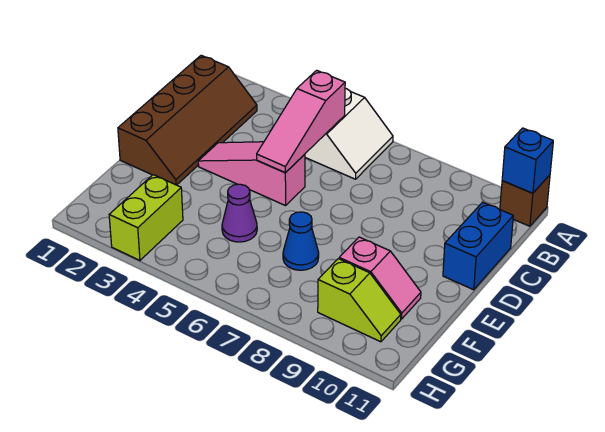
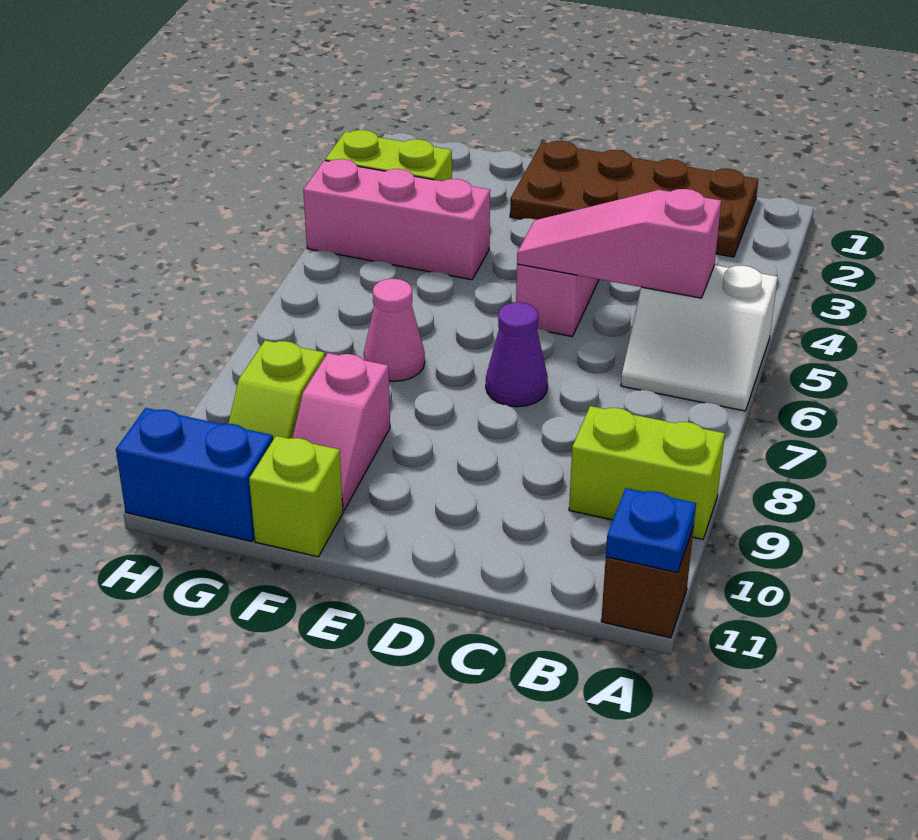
none -> lime brick A9:B9 level 1
blue brick A11 level 2 -> blue plate A11 level 2
brown slope B1:E2 level 1 top 1 -> brown plate B1:E2 level 1
blue brick C11:D11 level 1 -> blue brick G11:H11 level 1
none -> pink brick F4:H4 level 1
purple cone F5 level 1 -> purple cone D7 level 1
blue cone F7 level 1 -> pink cone F7 level 1
none -> lime brick F11 level 1

